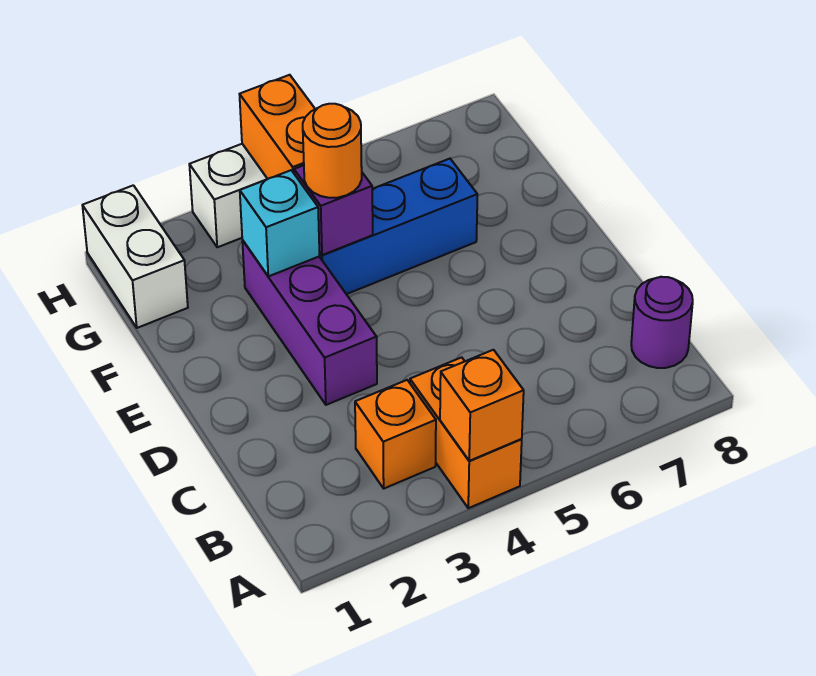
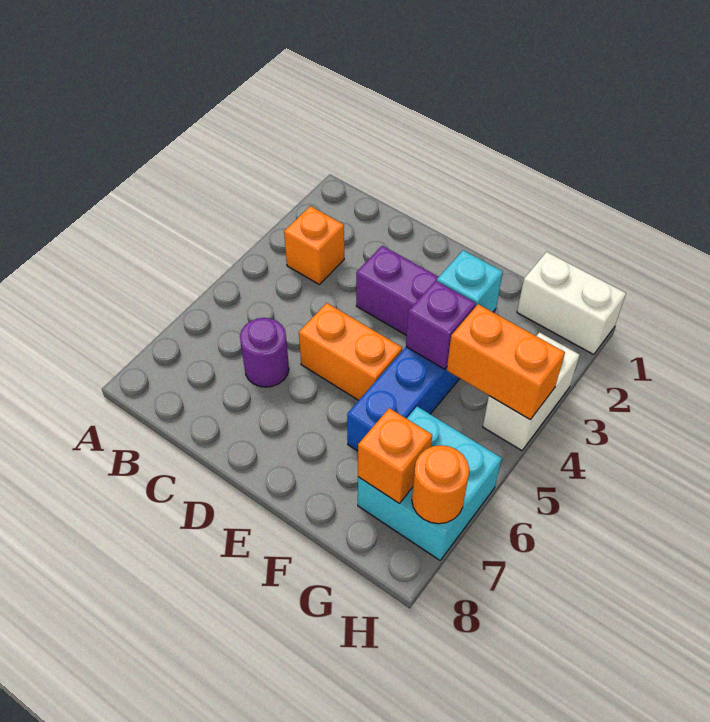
orange brick A4:B4 level 1 -> orange brick D5:E5 level 1
orange brick A4 level 2 -> orange brick G7 level 2
purple round brick B8 level 1 -> purple round brick C6 level 1
orange round brick F4 level 3 -> orange round brick H7 level 2
none -> cyan brick G6:H7 level 1

